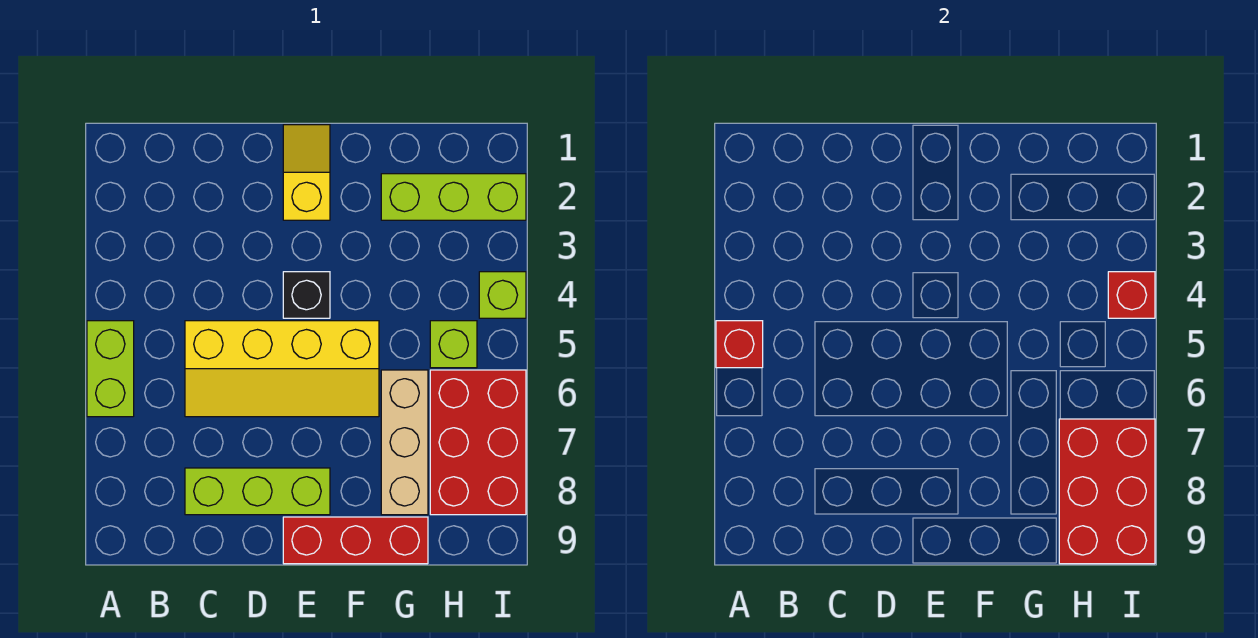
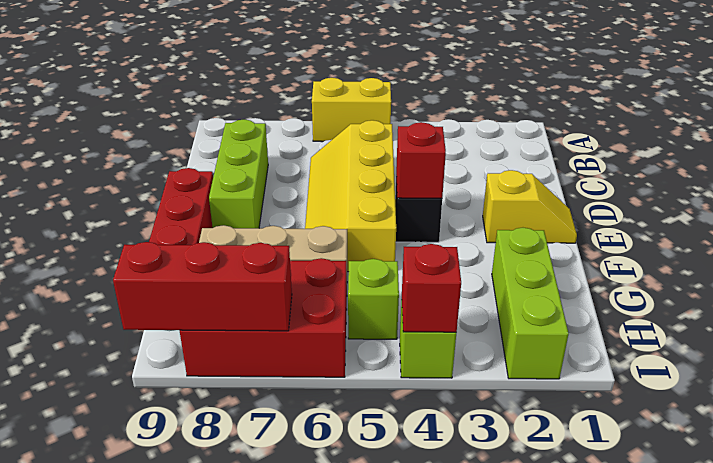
lime brick A5:A6 level 1 -> yellow brick A5:A6 level 1
red brick A5 level 2 -> red brick E4 level 2
red brick H7:I9 level 2 -> red brick I7:I9 level 2

